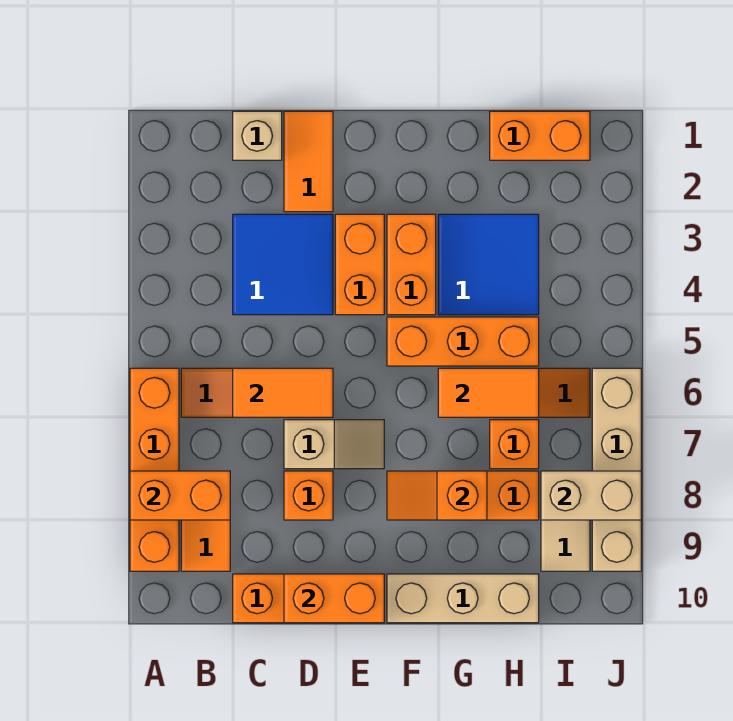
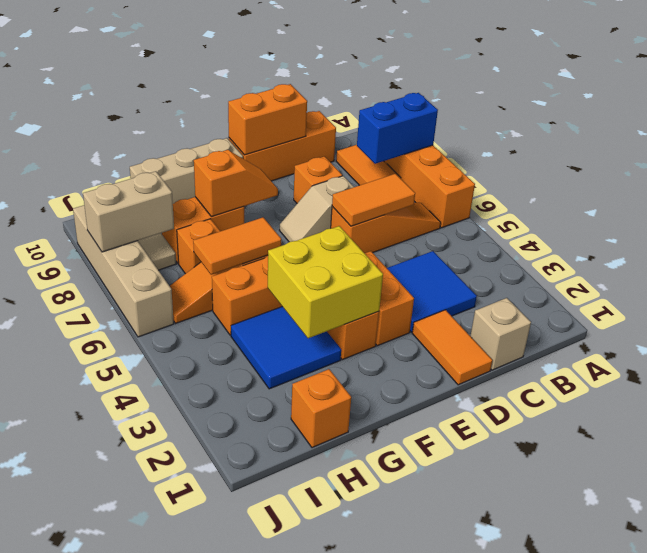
orange brick A8:B8 level 2 -> blue brick A8:B8 level 2
none -> yellow brick F3:G4 level 2
orange brick H1:I1 level 1 -> orange brick H1 level 1

